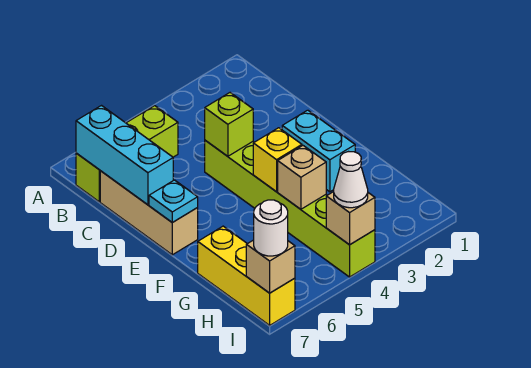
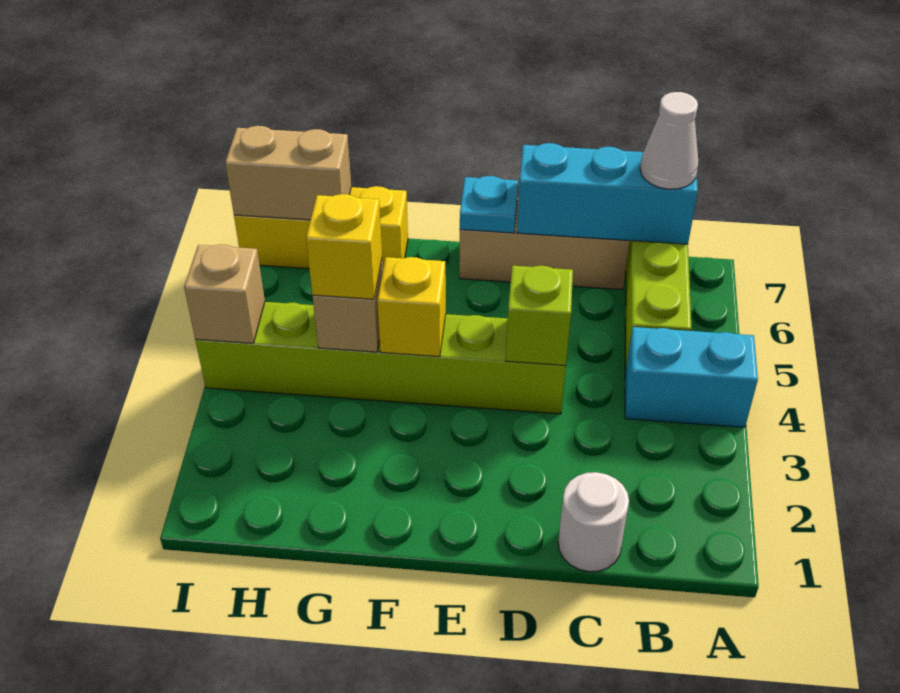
cyan brick E2:F2 level 1 -> cyan brick A4:B4 level 1
none -> yellow brick G4 level 3
white cone I4 level 3 -> white cone B7 level 3
tan brick I7 level 2 -> tan brick H7:I7 level 2
white round brick I7 level 3 -> white round brick C1 level 1

